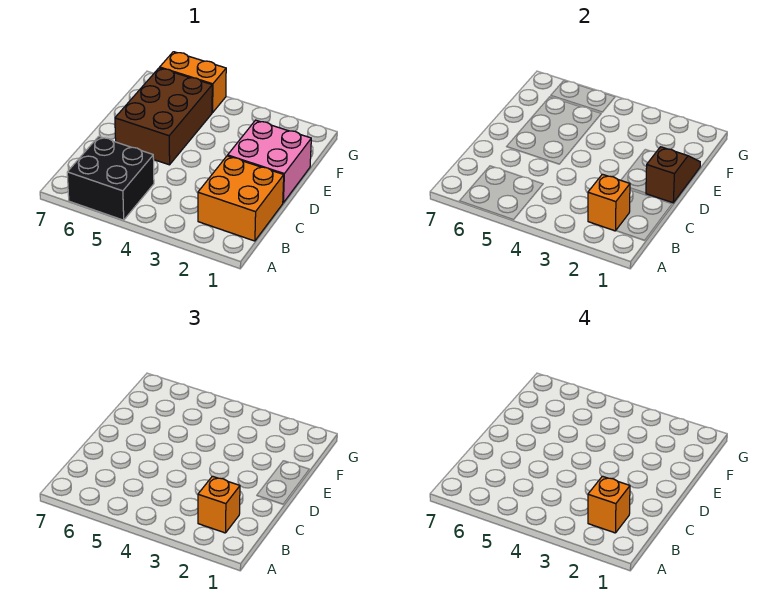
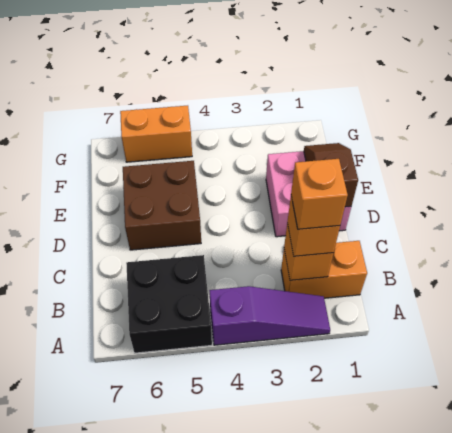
none -> purple slope A2:A4 level 1 top 4
orange brick B1:C2 level 1 -> orange brick B1:B2 level 1
brown brick D5:F6 level 1 -> brown brick D5:E6 level 1

